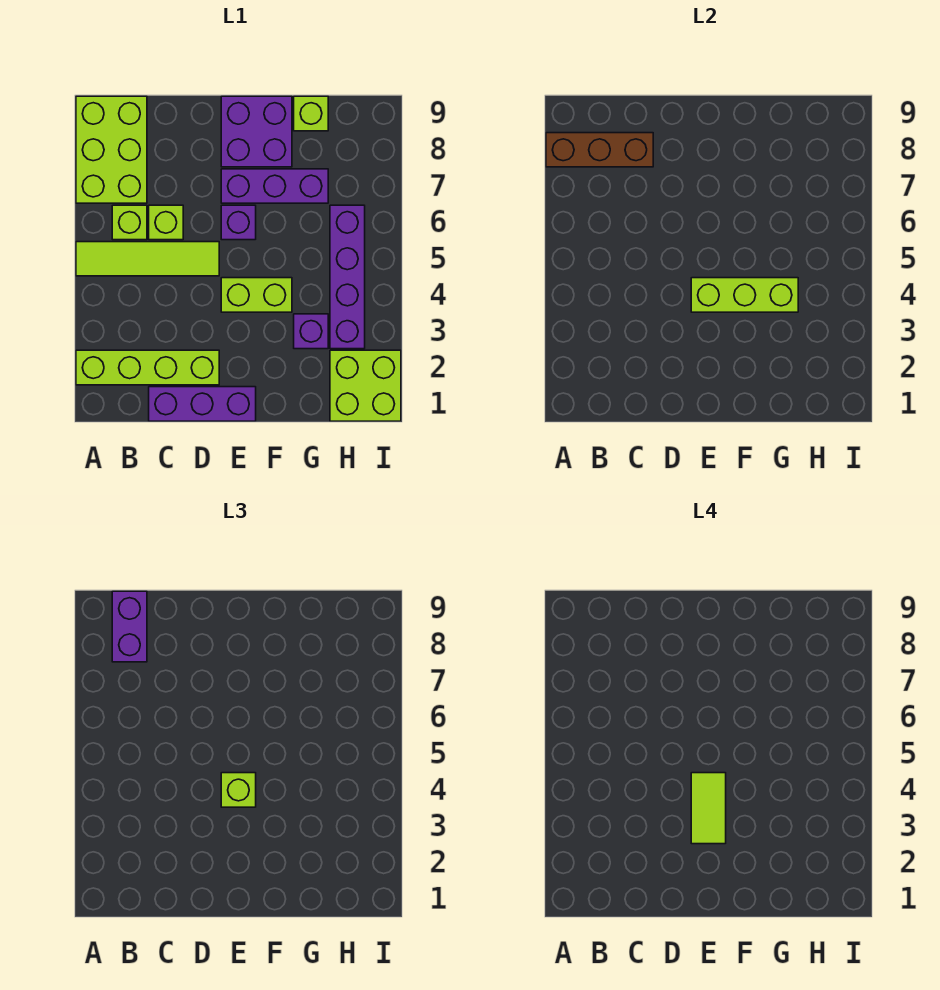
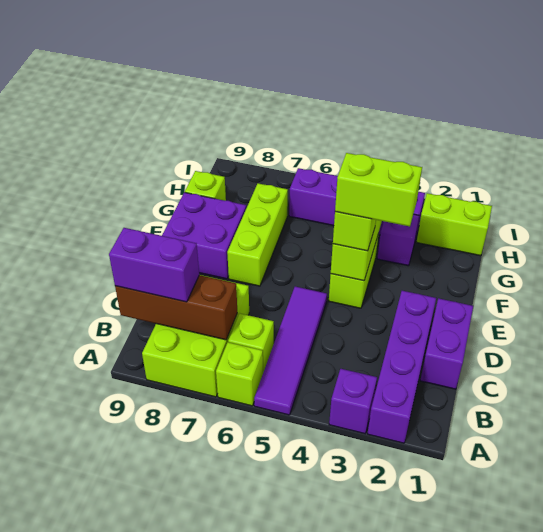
lime brick A2:D2 level 1 -> purple brick A2:D2 level 1
lime tile A5:D5 level 1 -> purple tile A5:D5 level 1
lime brick A7:B9 level 1 -> lime brick A7:C8 level 1
brown brick A8:C8 level 2 -> brown brick B7:B9 level 2
purple brick C1:E1 level 1 -> purple brick C1:D1 level 1
lime brick C6 level 1 -> lime brick A6 level 1
lime tile E3:E4 level 4 -> lime brick E3:E4 level 4
purple brick E6 level 1 -> purple brick A3 level 1
purple brick E7:G7 level 1 -> lime brick E7:G7 level 1
lime brick H1:I2 level 1 -> lime brick H1:H2 level 1

